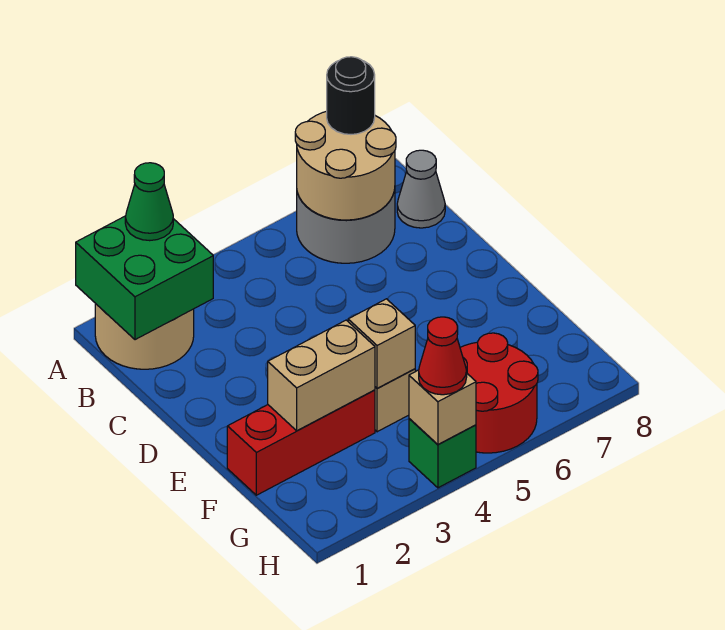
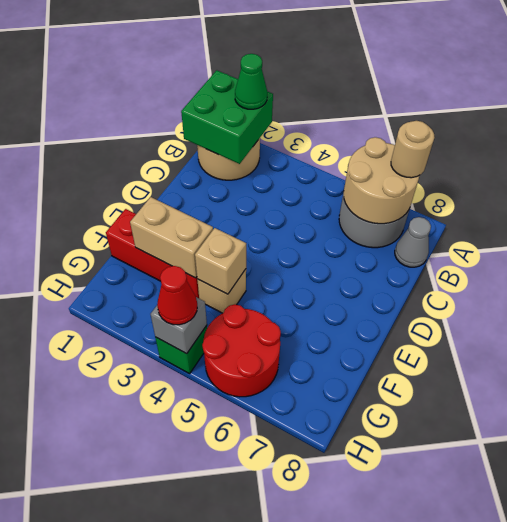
black round brick A7 level 3 -> tan round brick A7 level 3
tan brick H4 level 2 -> grey brick H4 level 2

